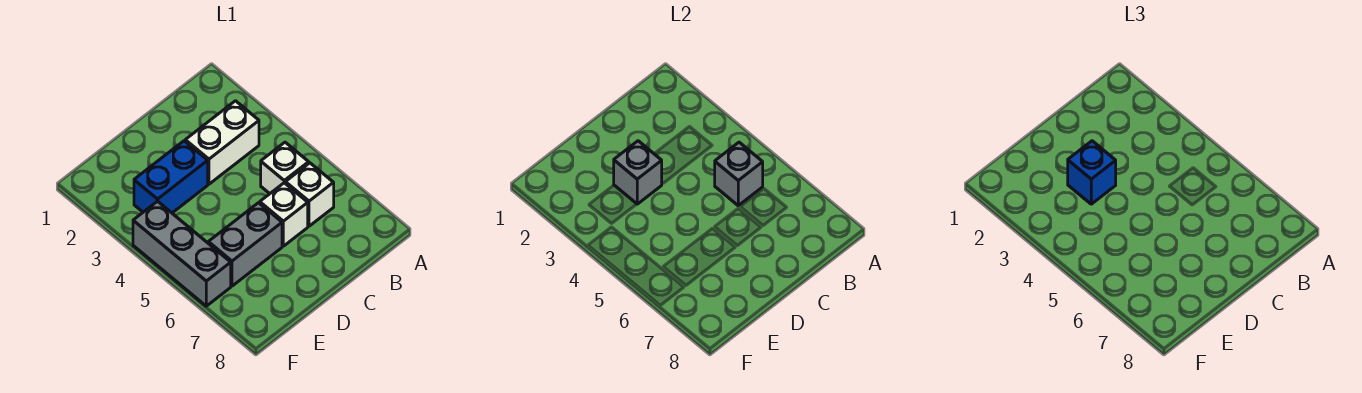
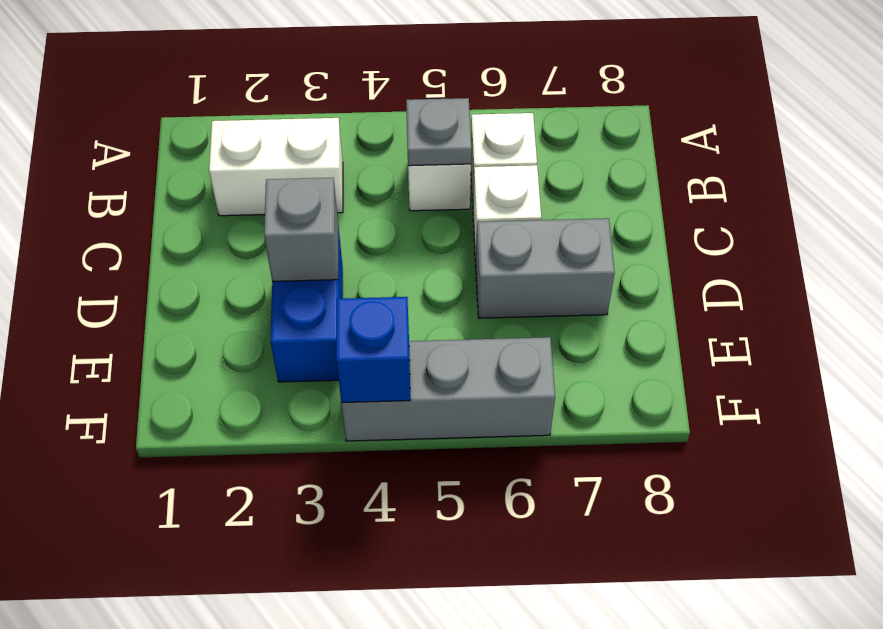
white brick B3:C3 level 1 -> white brick B2:B3 level 1
grey brick B5 level 2 -> grey plate B5 level 2
blue brick D3 level 3 -> blue brick F4 level 2
grey brick D6:E6 level 1 -> grey brick D6:D7 level 1

